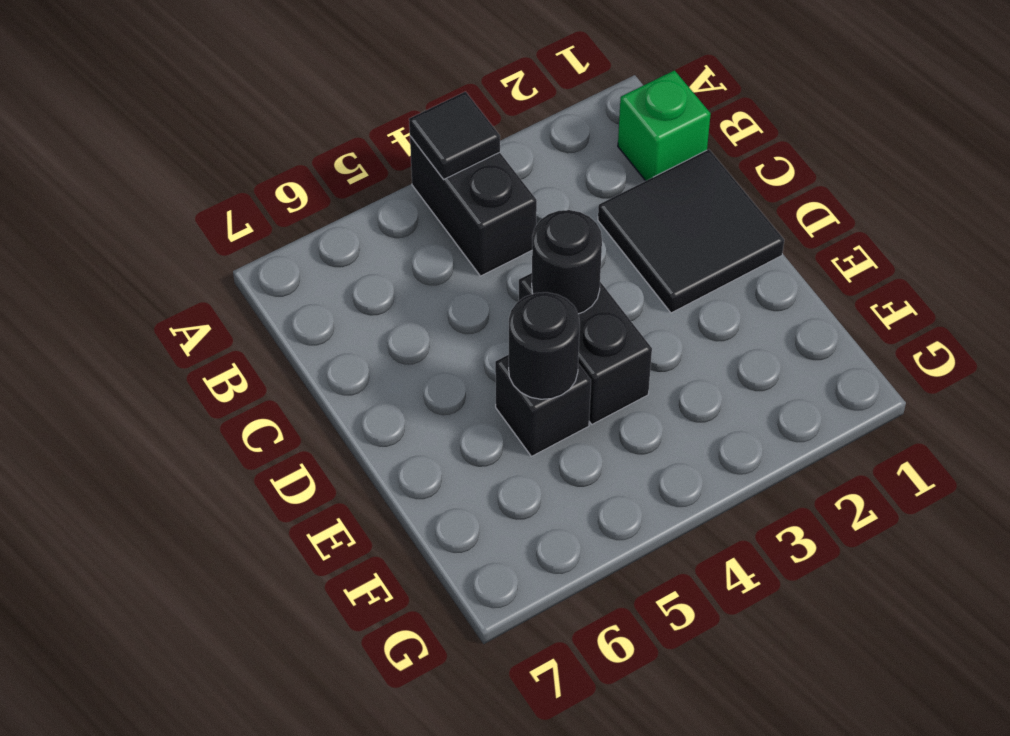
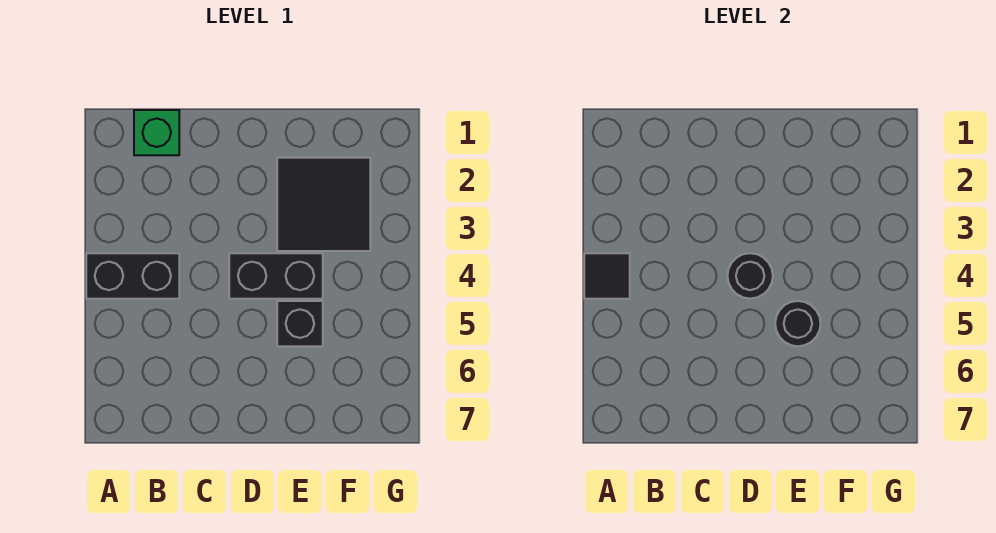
black tile C1:D2 level 1 -> black tile E2:F3 level 1

